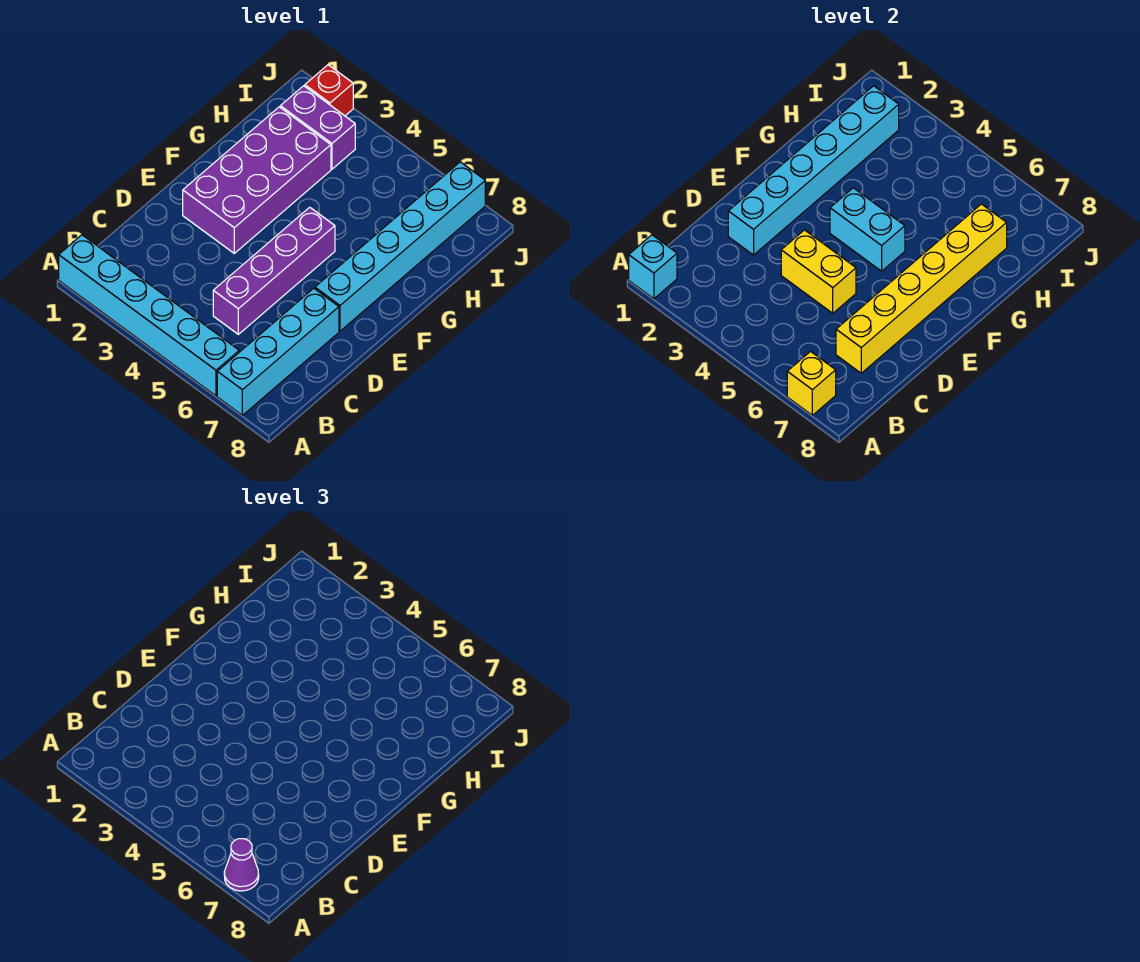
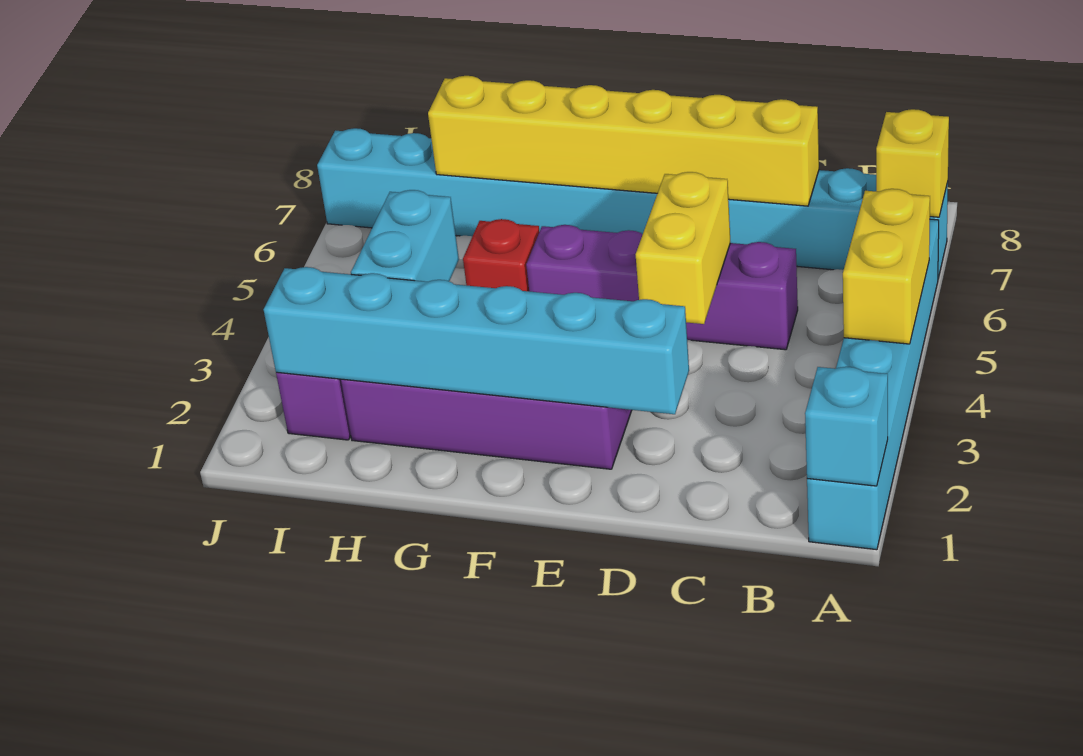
none -> yellow brick A4:A5 level 2
purple cone A7 level 3 -> none
cyan brick F4:F5 level 2 -> cyan brick H3:H4 level 2
red brick J2 level 1 -> red brick G5 level 1

